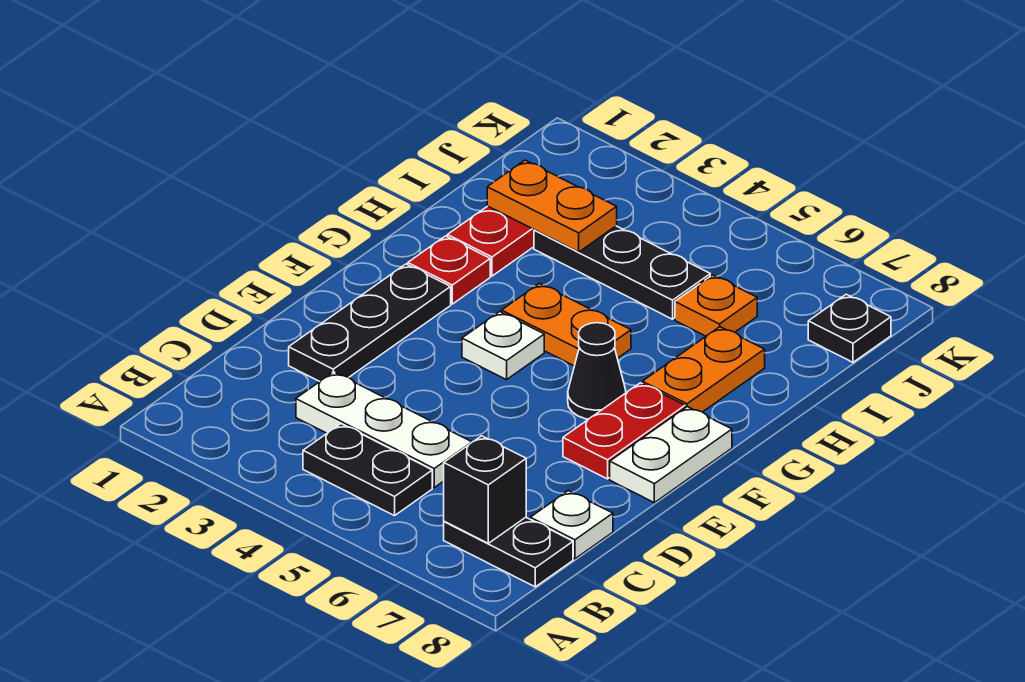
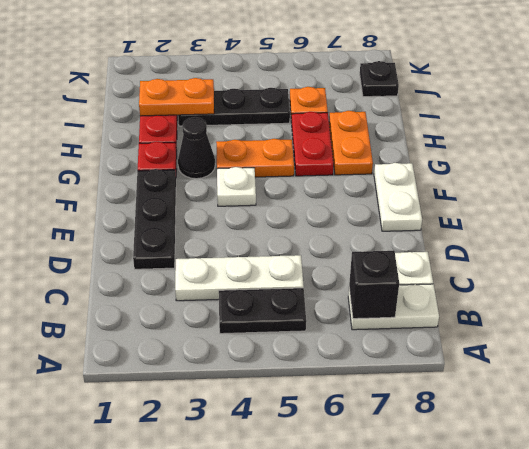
black plate B7:B8 level 1 -> white plate B7:B8 level 1
red plate E7:F7 level 1 -> red plate G6:H6 level 1
black cone F6 level 1 -> black cone G3 level 1

